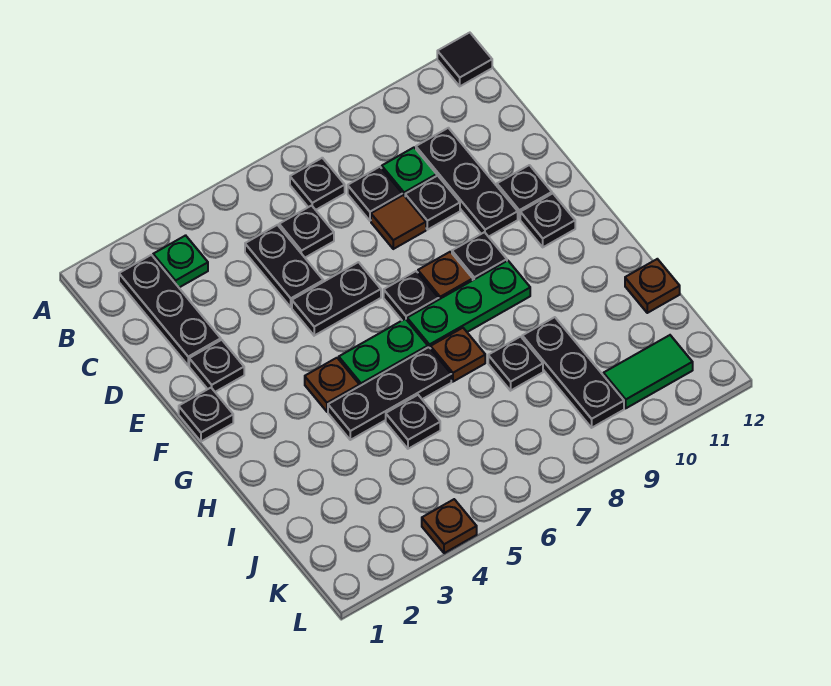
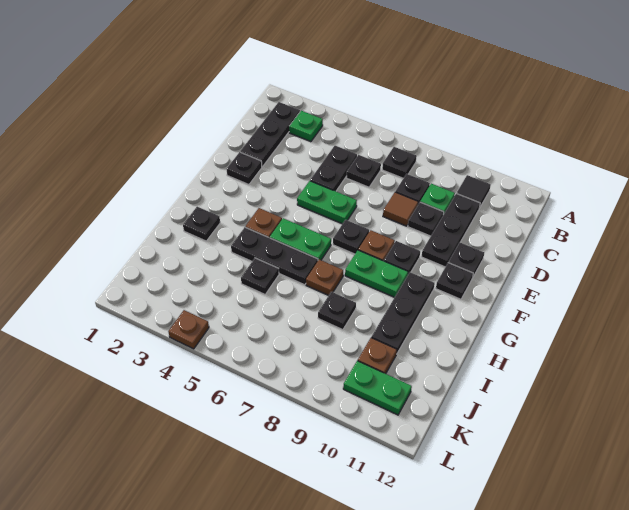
black tile A12 level 1 -> black tile B10 level 1
black plate E5:E6 level 1 -> green plate E5:E6 level 1
black plate F1 level 1 -> black plate H2 level 1
green plate G7:G9 level 1 -> green plate G8:G9 level 1
black plate I9:K9 level 1 -> black plate G10:I10 level 1
brown plate I12 level 1 -> brown plate J10 level 1
green tile K10:K11 level 1 -> green plate K10:K11 level 1

